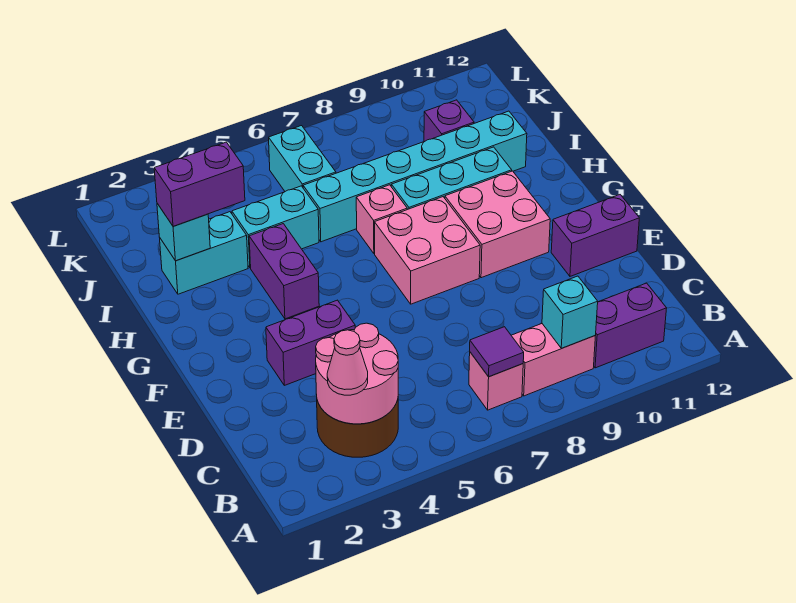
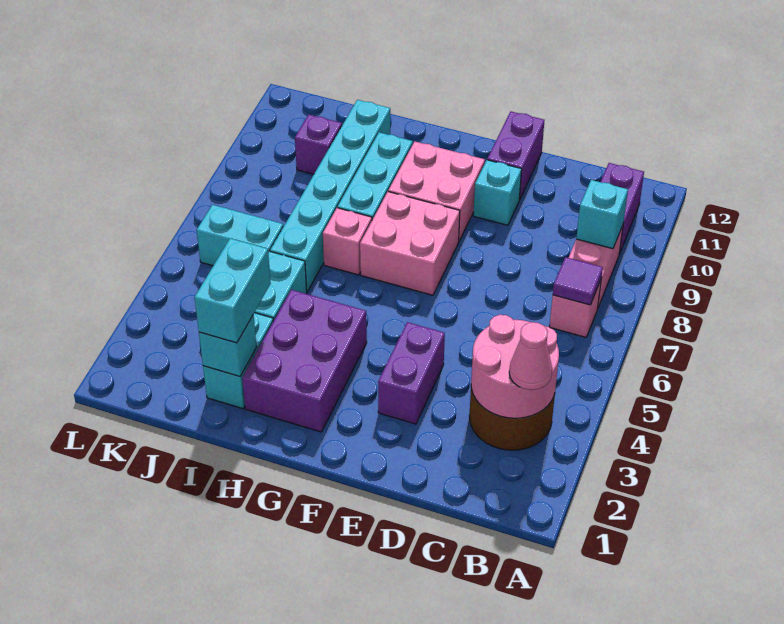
none -> cyan brick E10 level 1
purple brick G4:H4 level 1 -> purple brick G2:H4 level 1
purple brick I2:I3 level 3 -> cyan brick I2:I3 level 3

